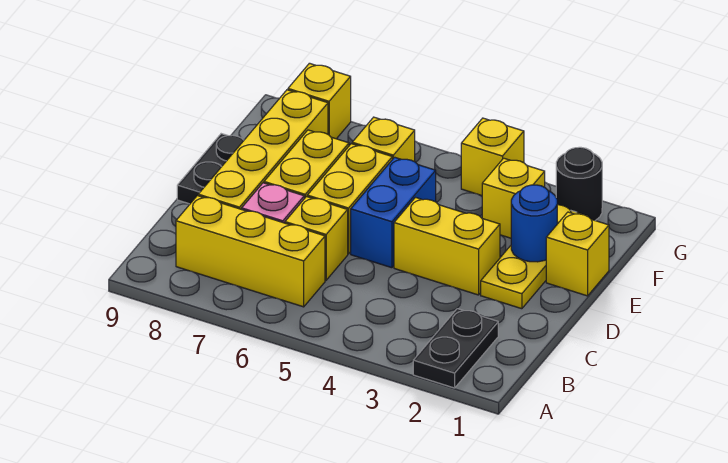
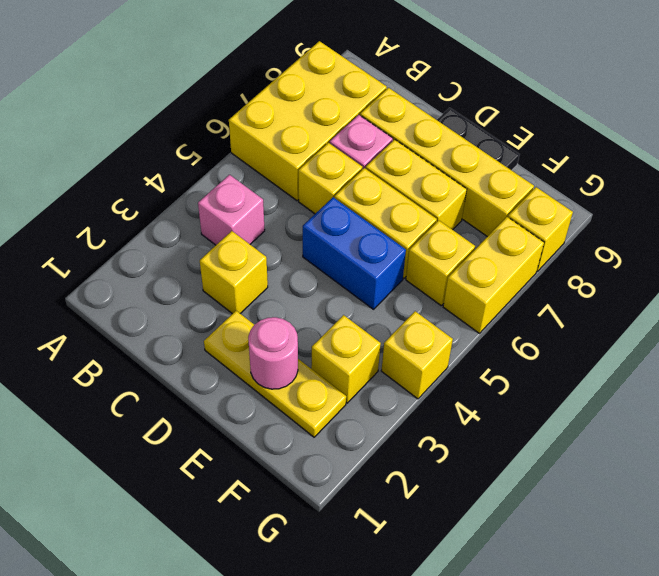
black plate A2:B2 level 1 -> none
none -> pink brick B4 level 1
yellow brick B6:B8 level 1 -> yellow brick A6:B8 level 1
yellow brick D3:D4 level 1 -> yellow brick G6:G7 level 1
yellow brick E1 level 1 -> yellow brick C3 level 1
blue round brick E2 level 2 -> pink round brick E2 level 2
black round brick G2 level 1 -> none

